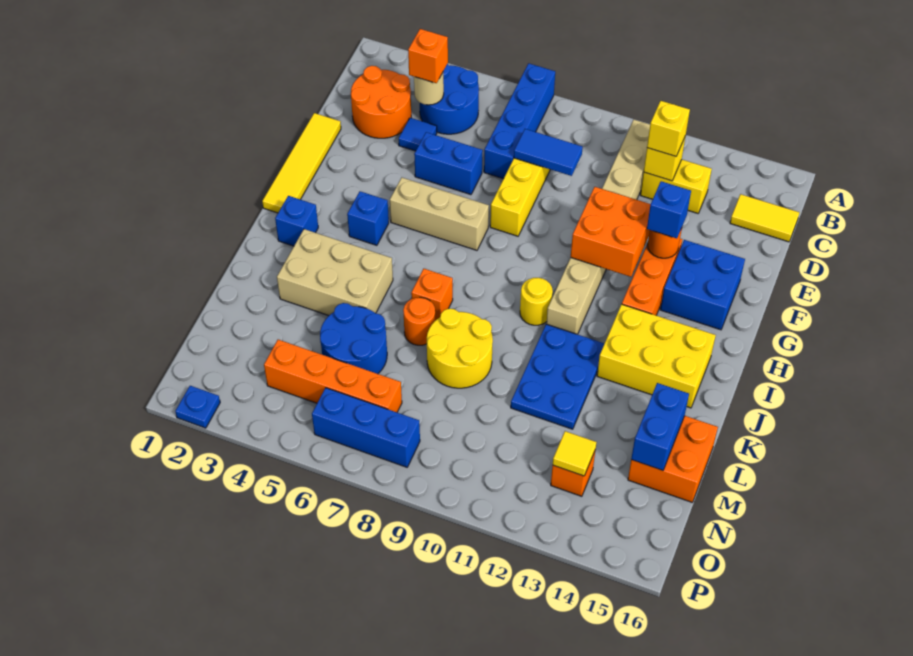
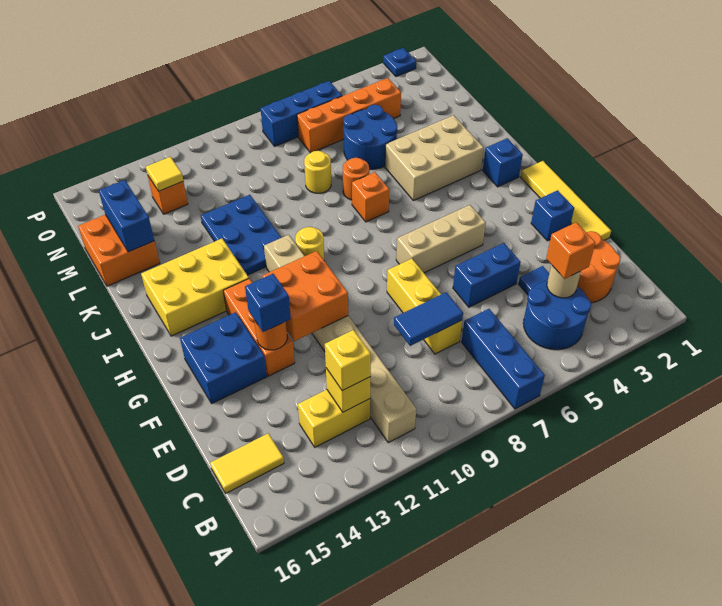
blue brick A7:D7 level 1 -> blue brick A7:C7 level 1
blue brick H4 level 1 -> blue brick F2 level 1
yellow round brick K8:L9 level 1 -> yellow round brick L8 level 1

